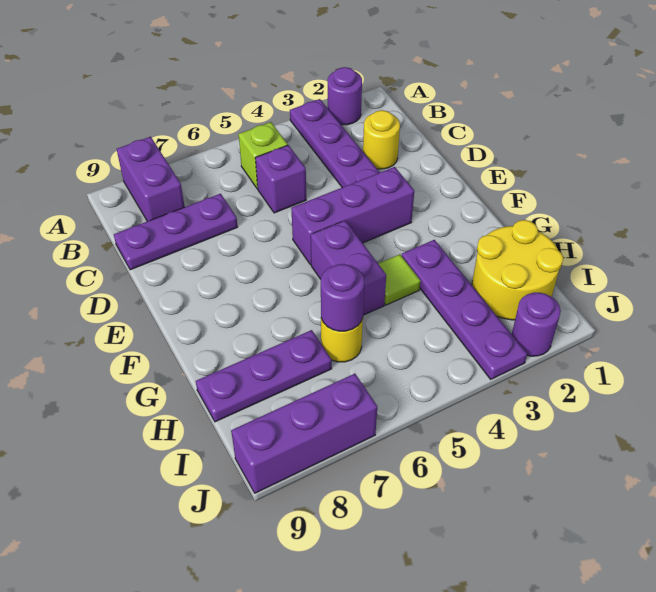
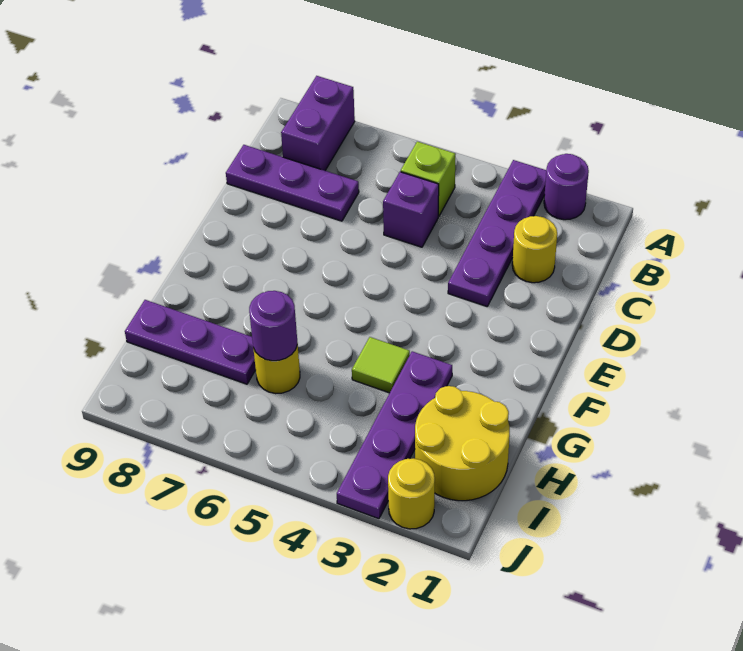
purple brick E3:E5 level 1 -> none
purple brick F5:G5 level 1 -> none
purple round brick J2 level 1 -> yellow round brick J2 level 1
purple brick J7:J9 level 1 -> none

